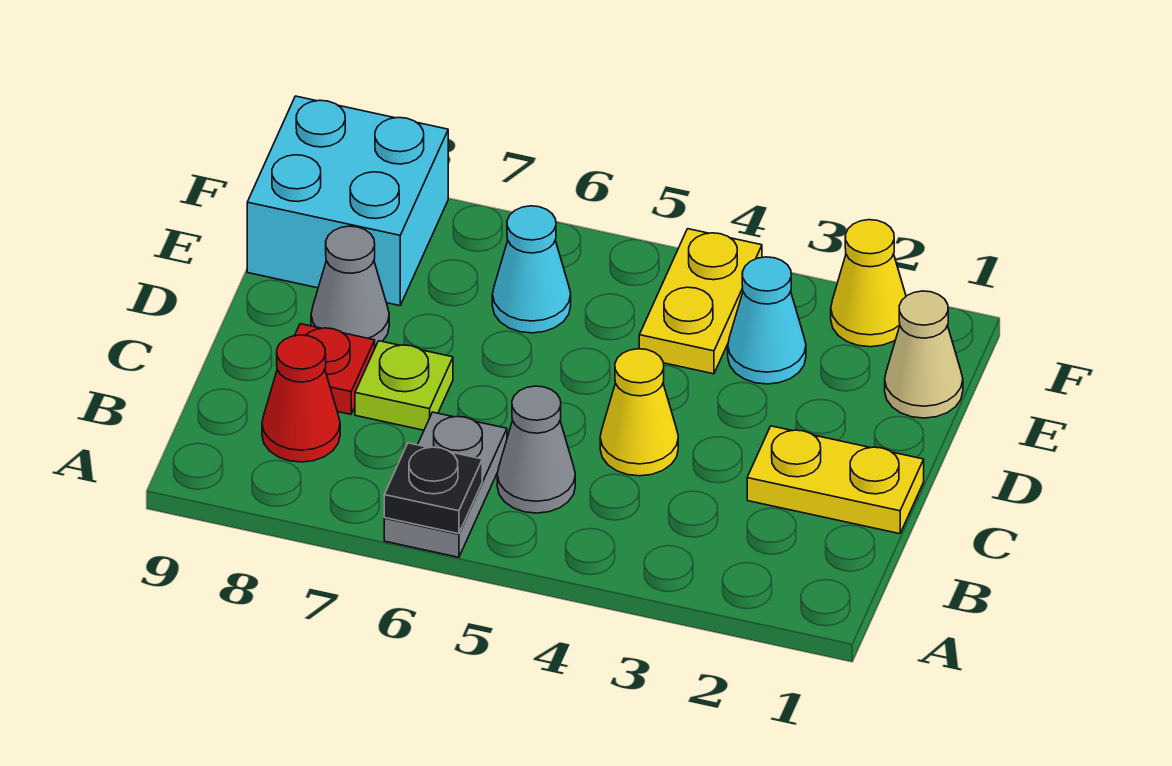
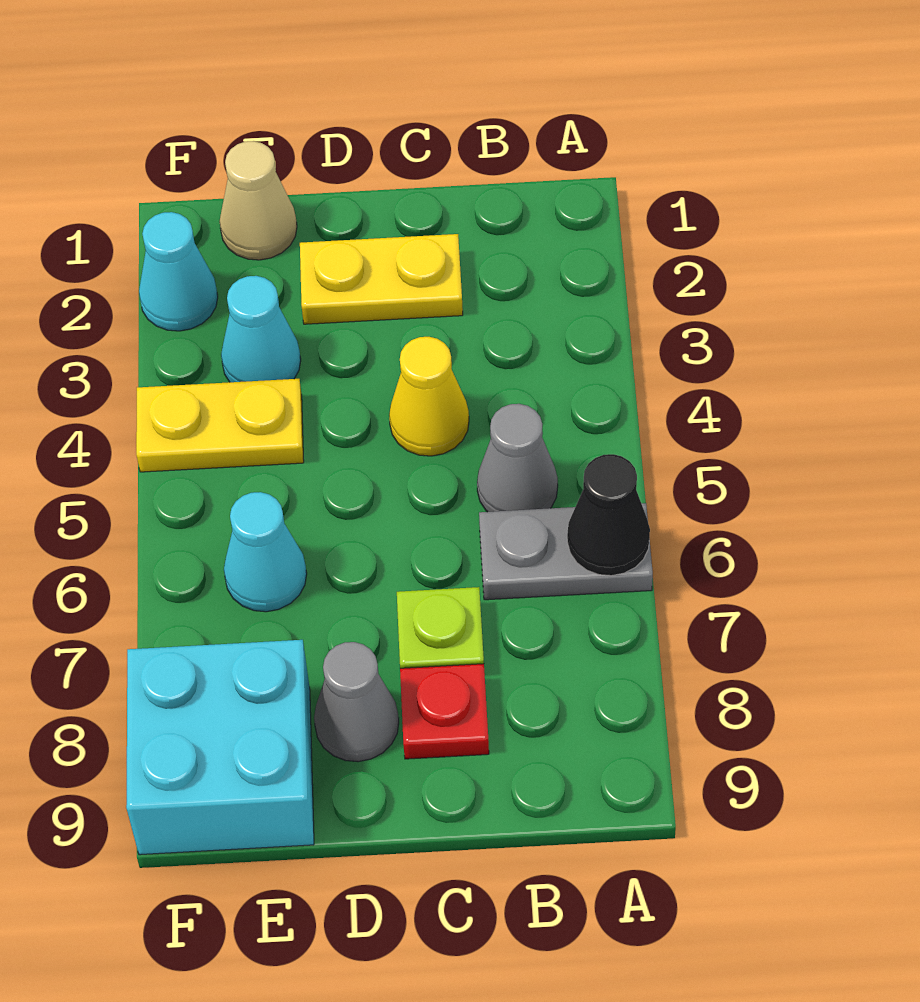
black plate A6 level 2 -> black cone A6 level 2
red cone B8 level 1 -> none
yellow plate C1:C2 level 1 -> yellow plate C2:D2 level 1
yellow cone F2 level 1 -> cyan cone F2 level 1

